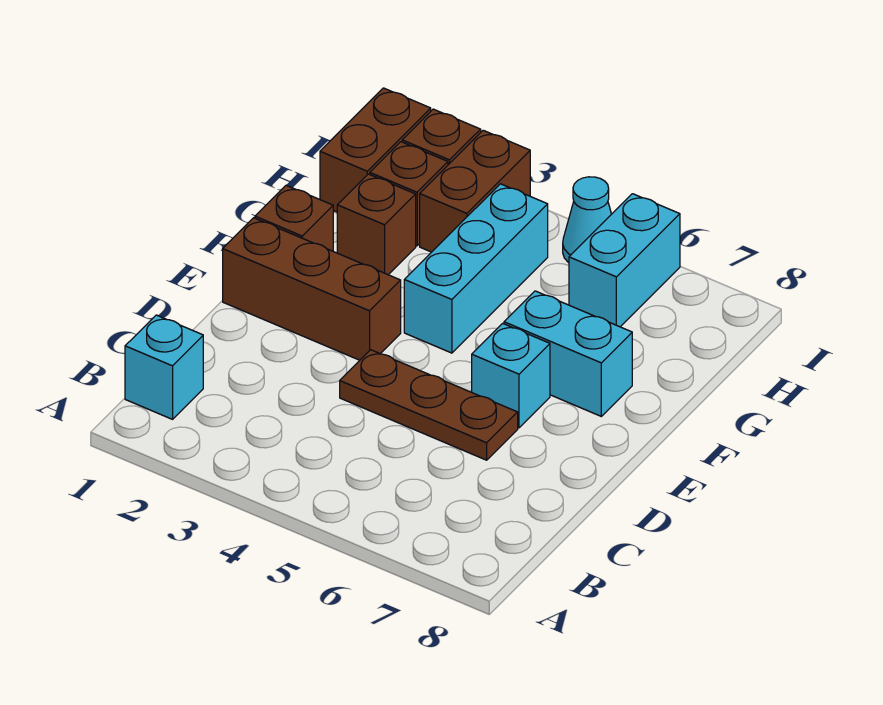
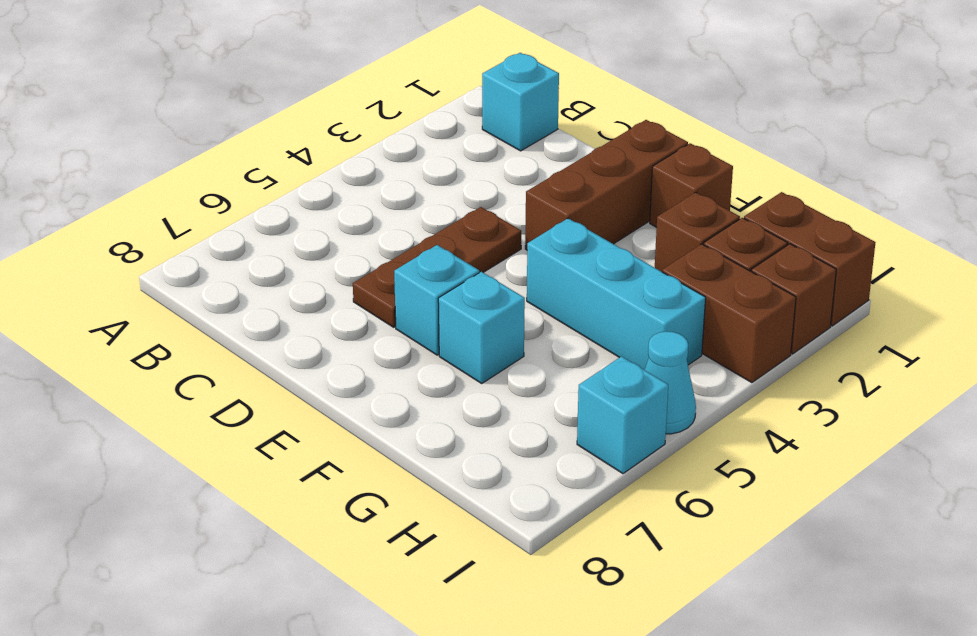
cyan brick F6:F7 level 1 -> cyan brick F6 level 1
cyan brick H6:I6 level 1 -> cyan brick I6 level 1

